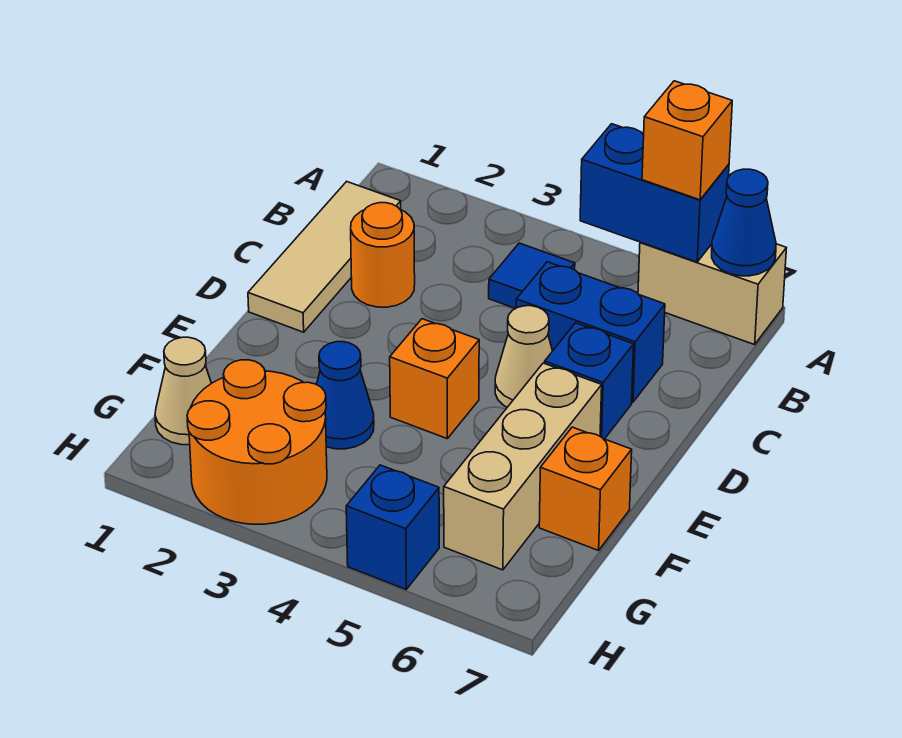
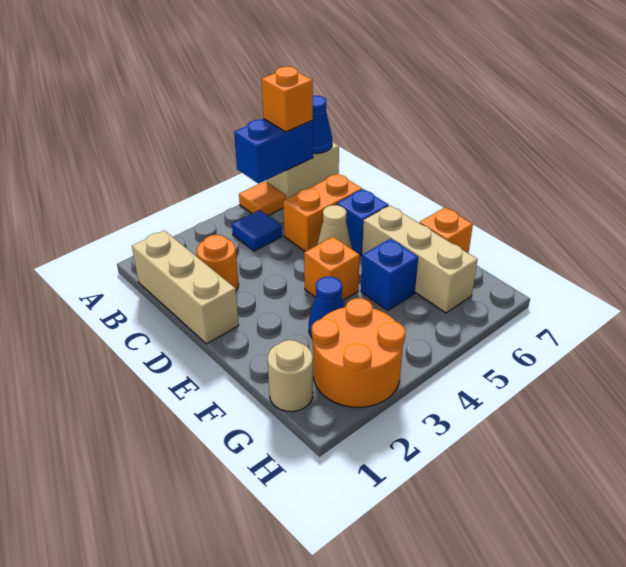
none -> orange tile A5 level 1
tan tile B1:D1 level 1 -> tan brick B1:D1 level 1
blue brick C5:C6 level 1 -> orange brick C5:C6 level 1
tan cone G1 level 1 -> tan round brick G1 level 1
blue brick H5 level 1 -> blue brick F5 level 1

